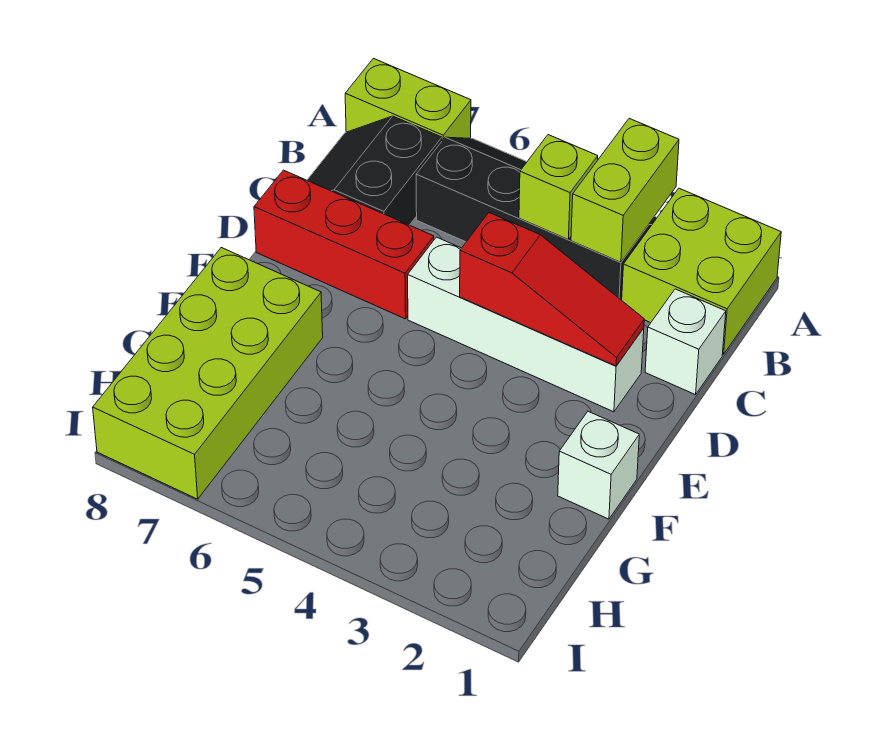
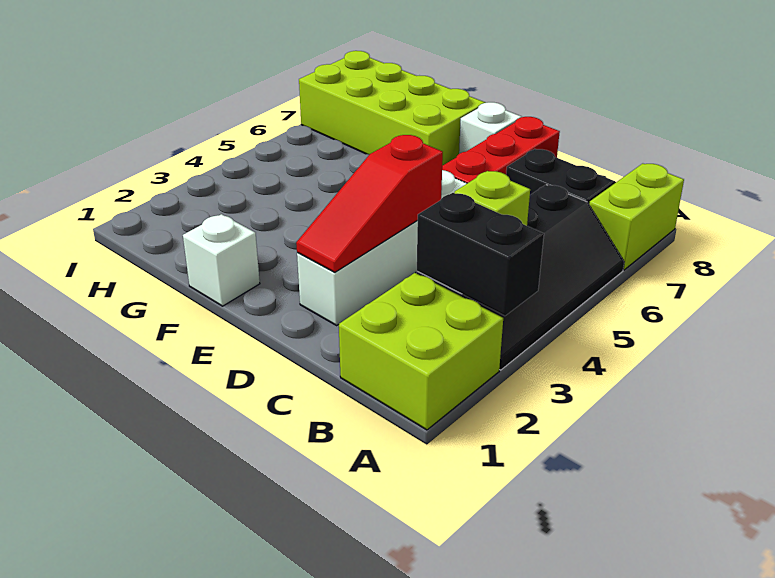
lime brick A3:B3 level 2 -> black brick A3:B3 level 2
white brick C1 level 1 -> white brick E8 level 1

